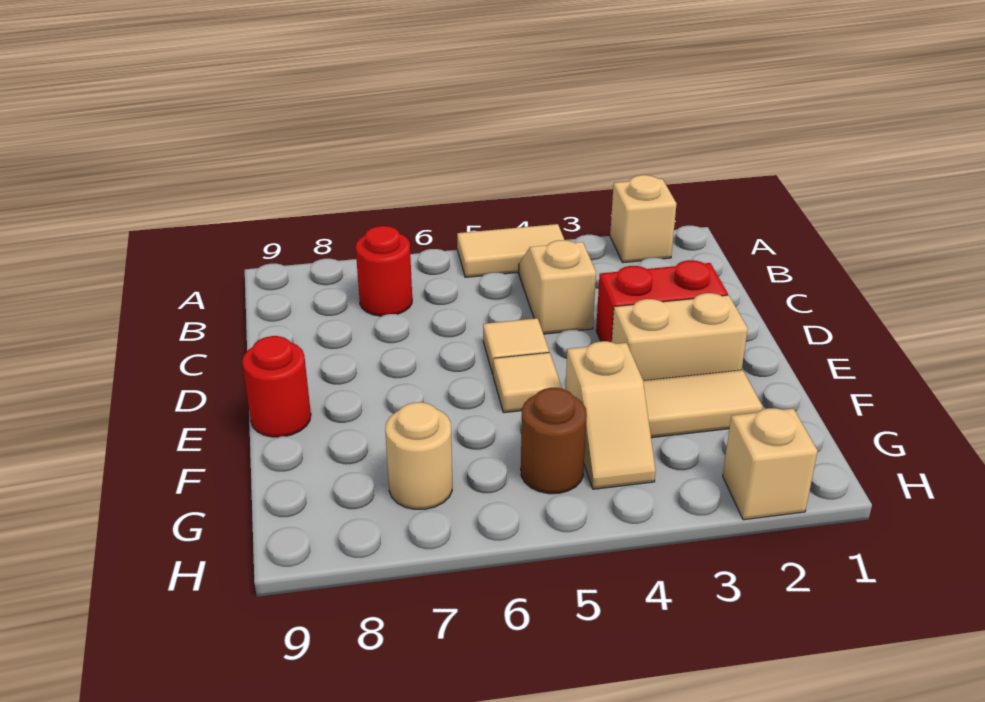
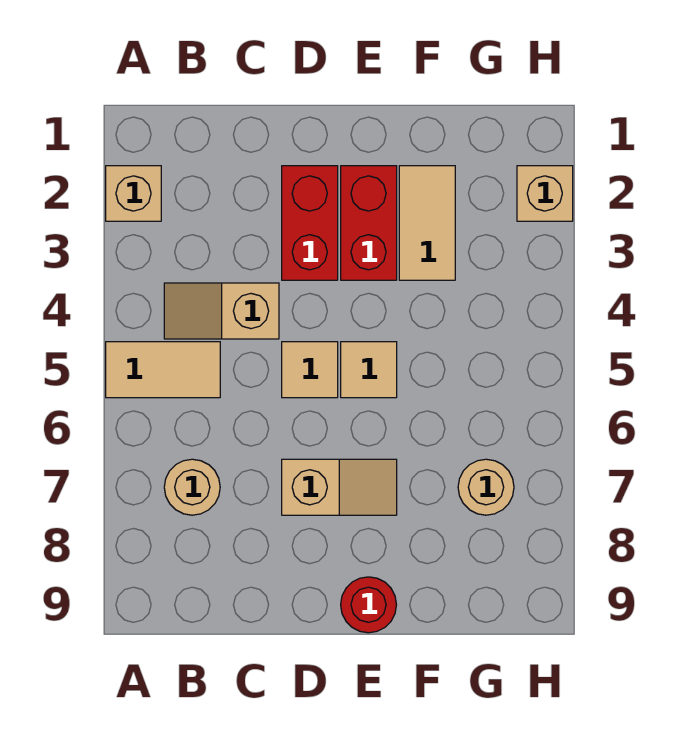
tan tile A4:A5 level 1 -> tan tile A5:B5 level 1
red round brick B7 level 1 -> tan round brick B7 level 1
tan brick E2:E3 level 1 -> red brick E2:E3 level 1
tan slope F4:G4 level 1 top F -> tan slope D7:E7 level 1 top D
brown round brick G5 level 1 -> none

